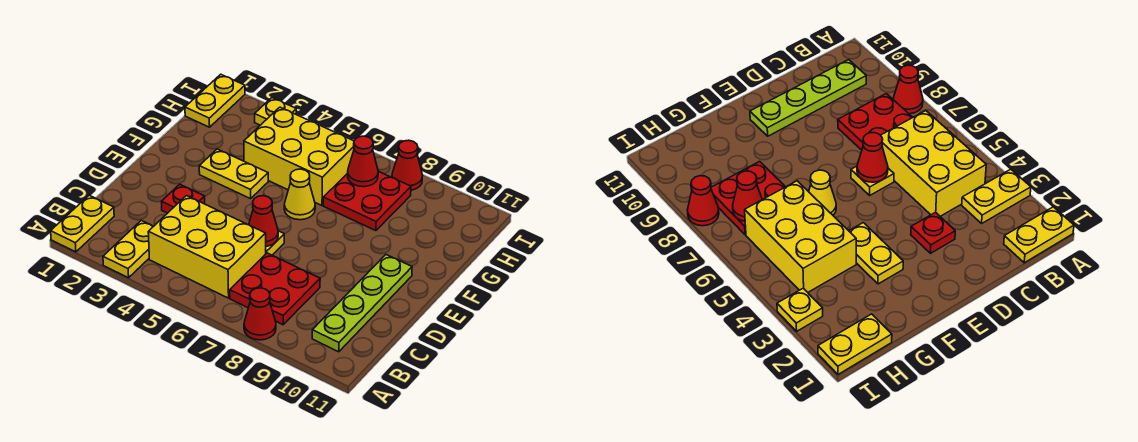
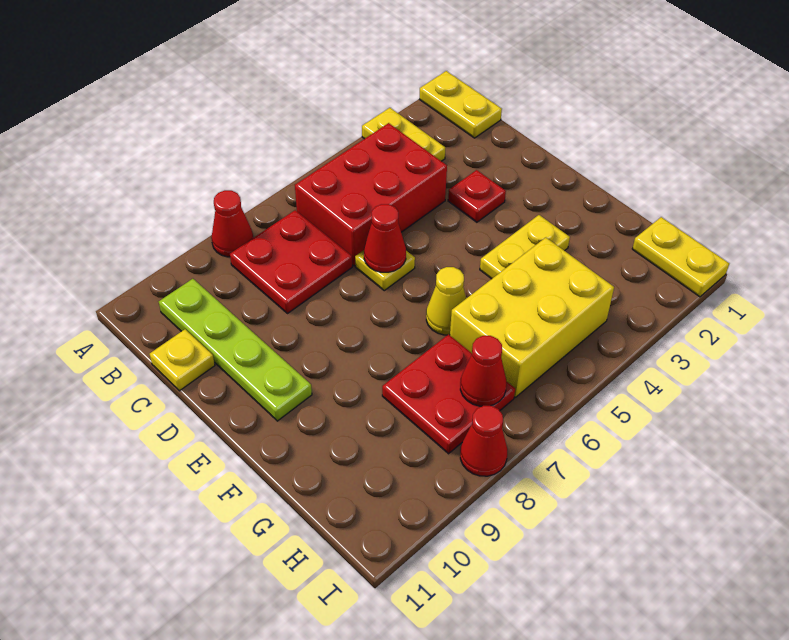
yellow brick B4:C6 level 1 -> red brick B4:C6 level 1
yellow plate I3 level 1 -> yellow plate C11 level 1

